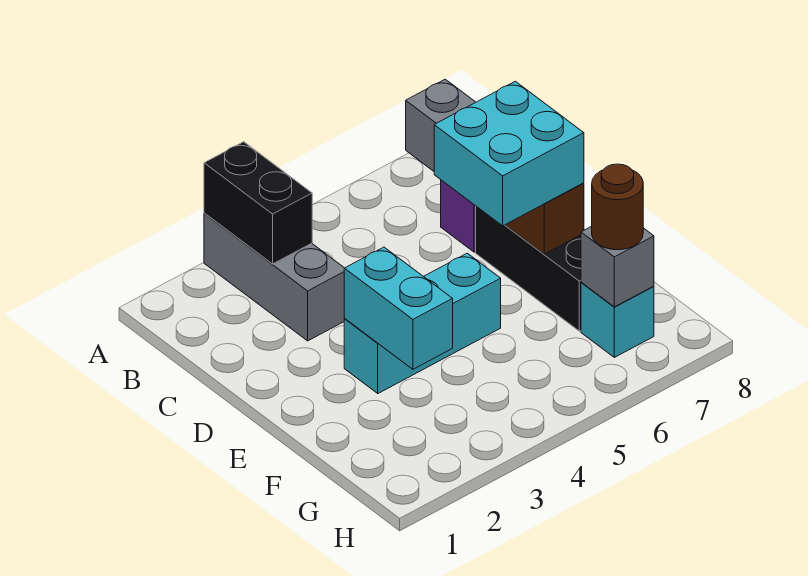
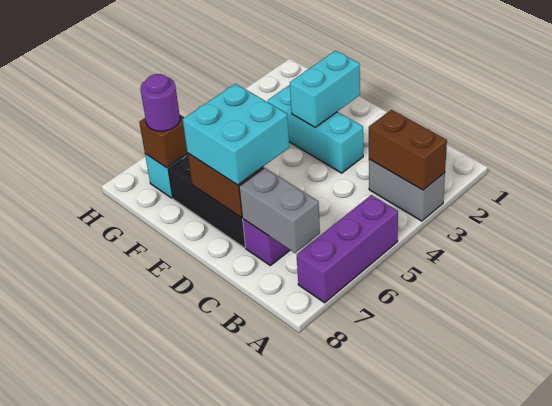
grey brick A3:C3 level 1 -> grey brick A3:B3 level 1
black brick A3:B3 level 2 -> brown brick A3:B3 level 2
none -> purple brick A5:A7 level 1
cyan brick E3:E5 level 1 -> cyan brick D3:F3 level 1
cyan brick E3:F3 level 2 -> cyan brick E2:E3 level 2
grey brick G7 level 2 -> brown brick G7 level 2
brown round brick G7 level 3 -> purple round brick G7 level 3

